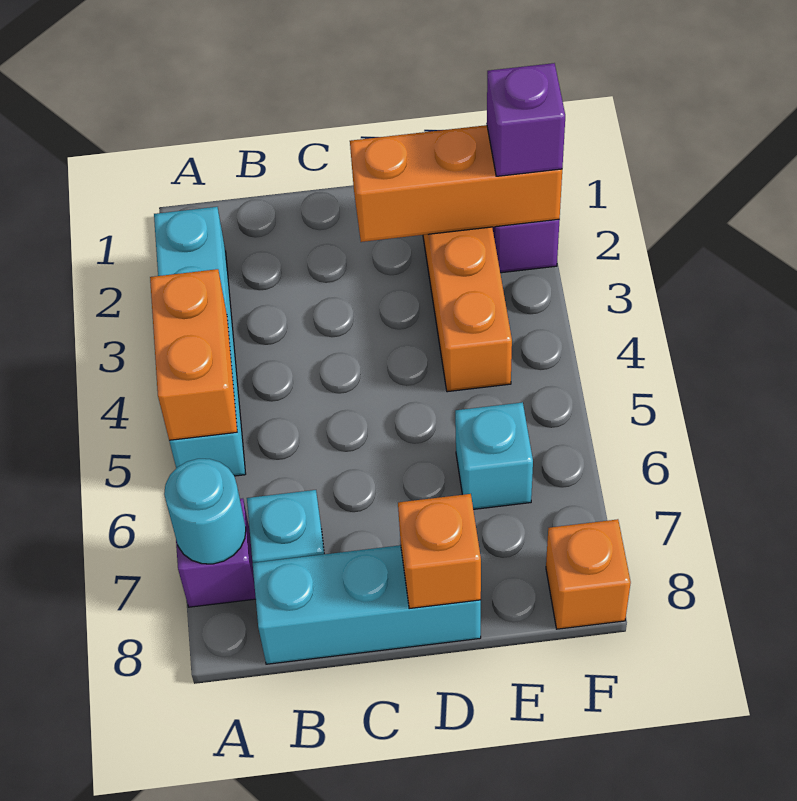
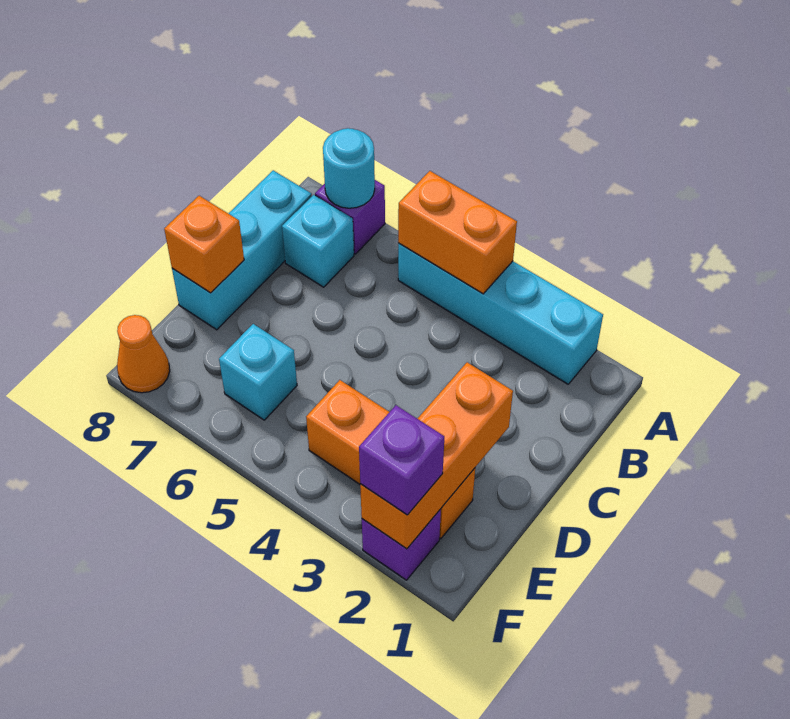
orange brick F8 level 1 -> orange cone F8 level 1

